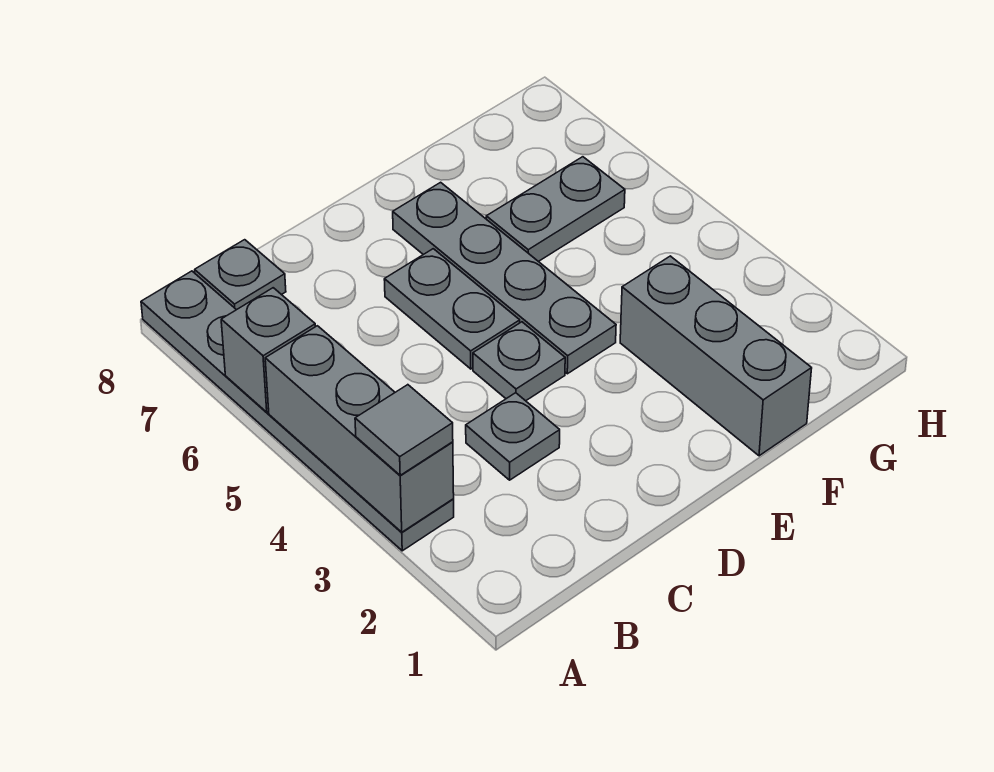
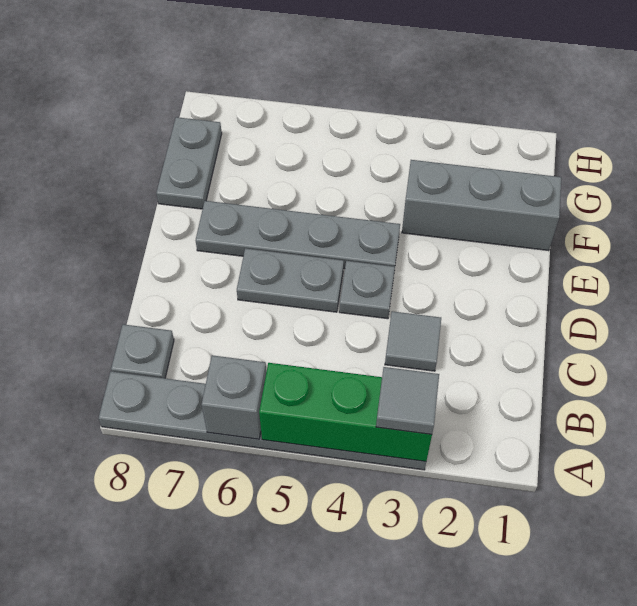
grey brick A3:A5 level 2 -> green brick A3:A5 level 2
grey plate C3 level 1 -> grey tile C3 level 1
grey plate F6:G6 level 1 -> grey plate F8:G8 level 1

